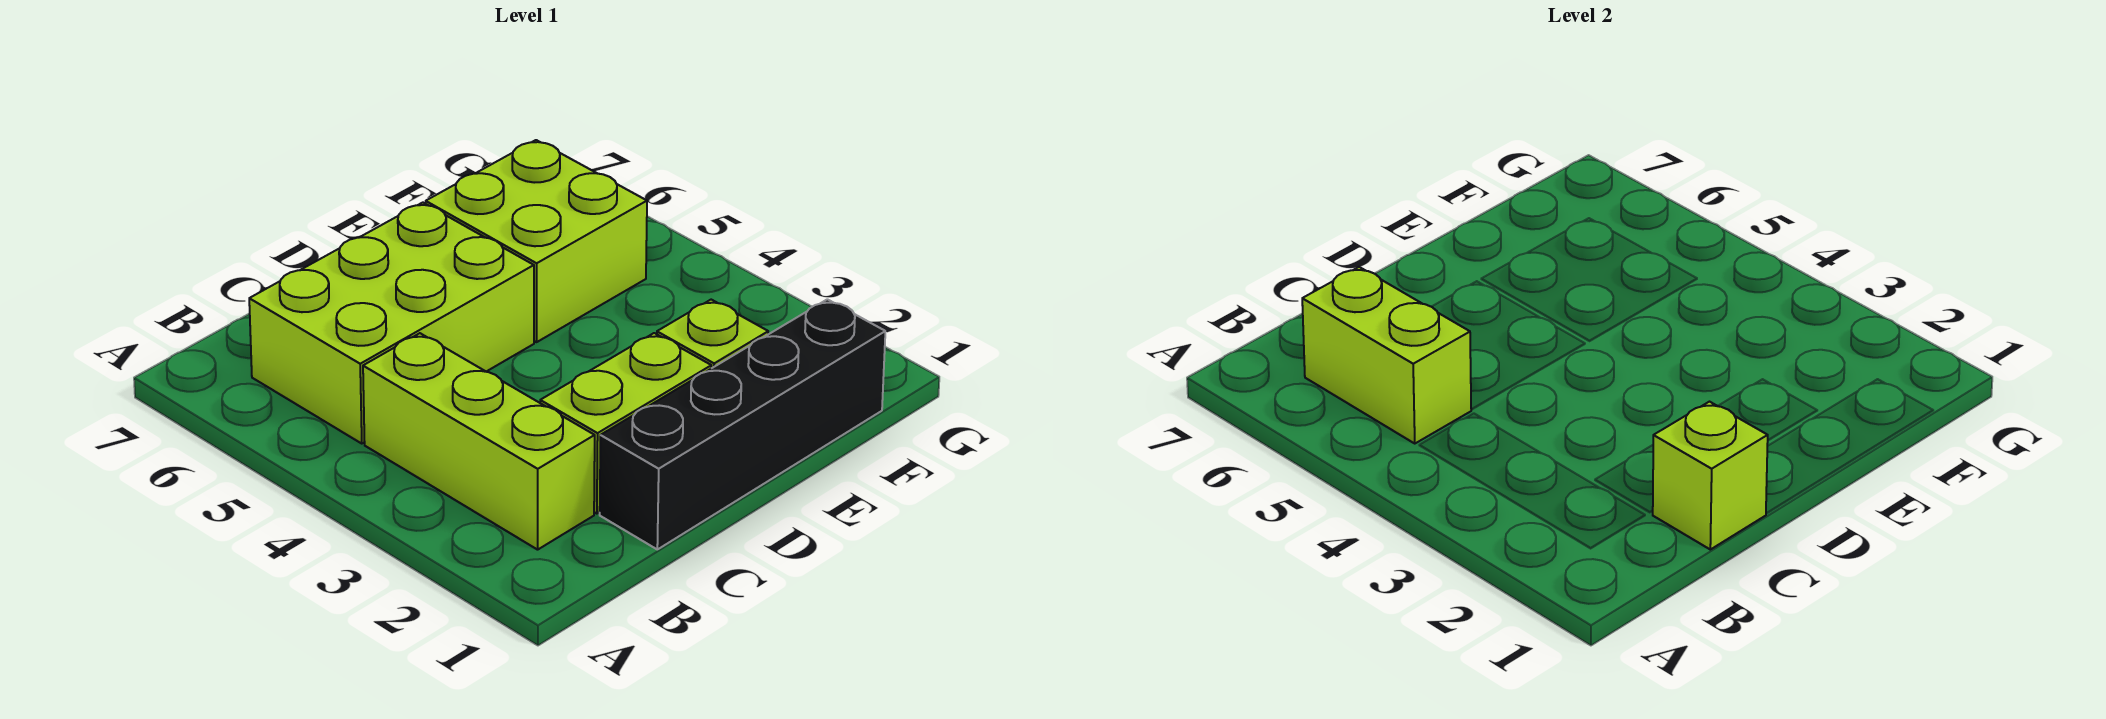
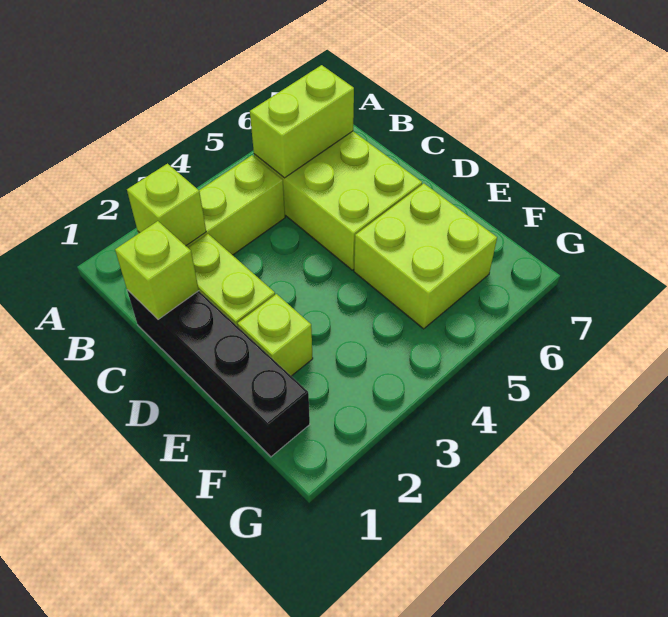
none -> lime brick B2 level 2

